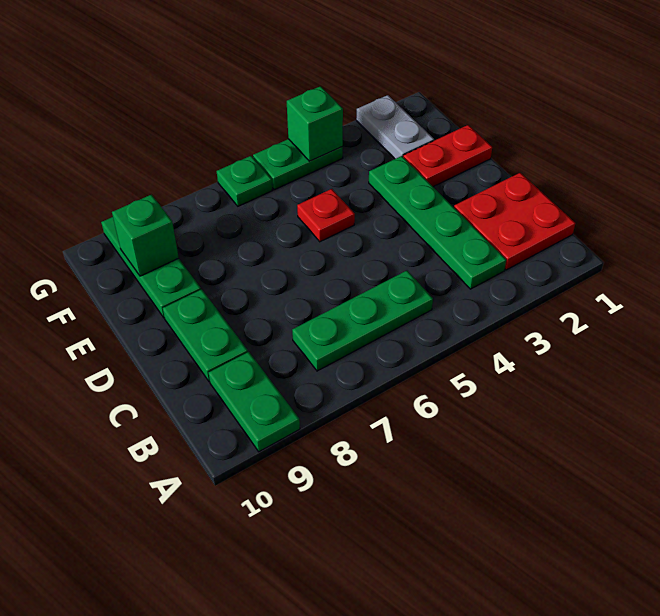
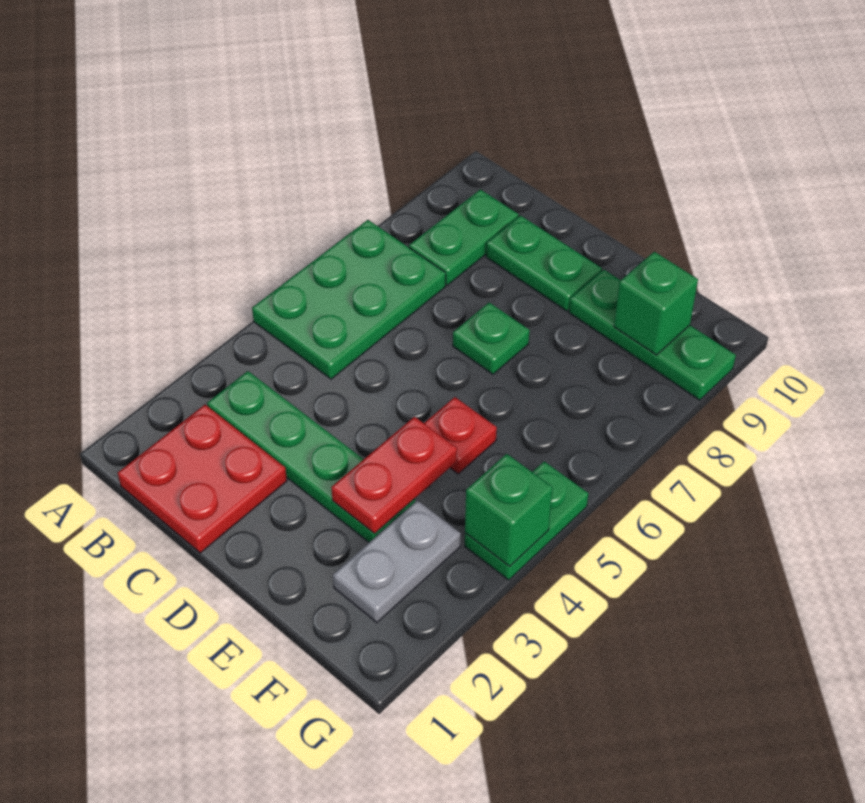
green plate A9:B9 level 1 -> green plate B8:B9 level 1
green plate B5:B7 level 1 -> green plate A5:B7 level 1
red plate E1:E2 level 1 -> red plate E3:E4 level 2
grey plate F2:G2 level 1 -> grey plate F2:F3 level 1
green plate G6 level 1 -> green plate D7 level 1

